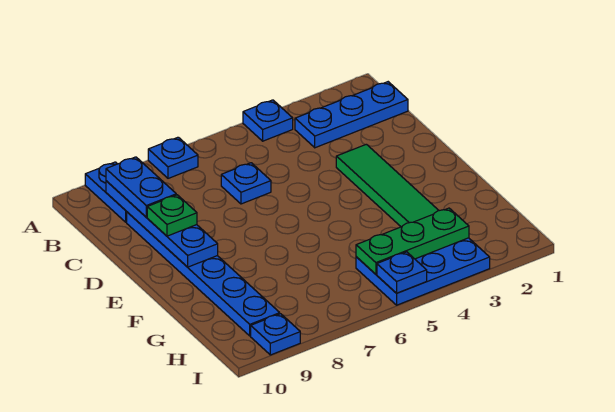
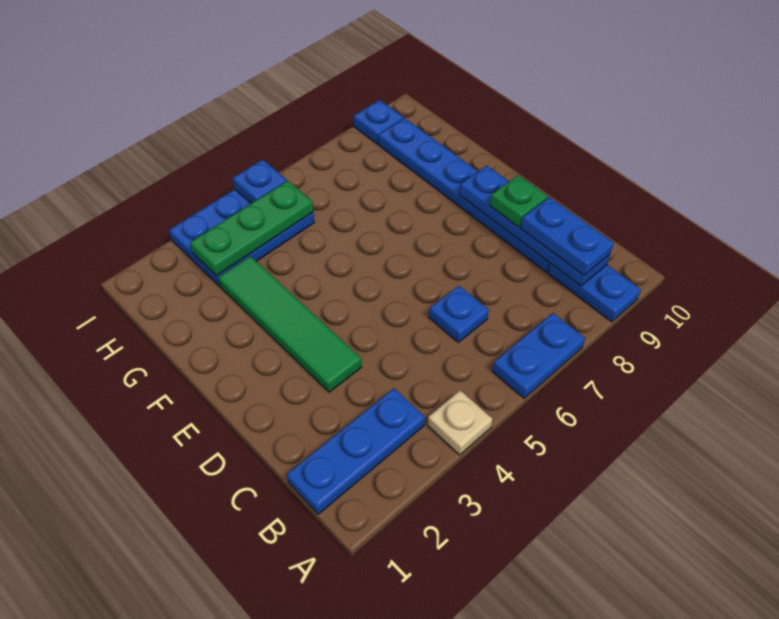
blue plate A4 level 1 -> tan plate A4 level 1
blue plate A7 level 1 -> blue plate A6:A7 level 1

